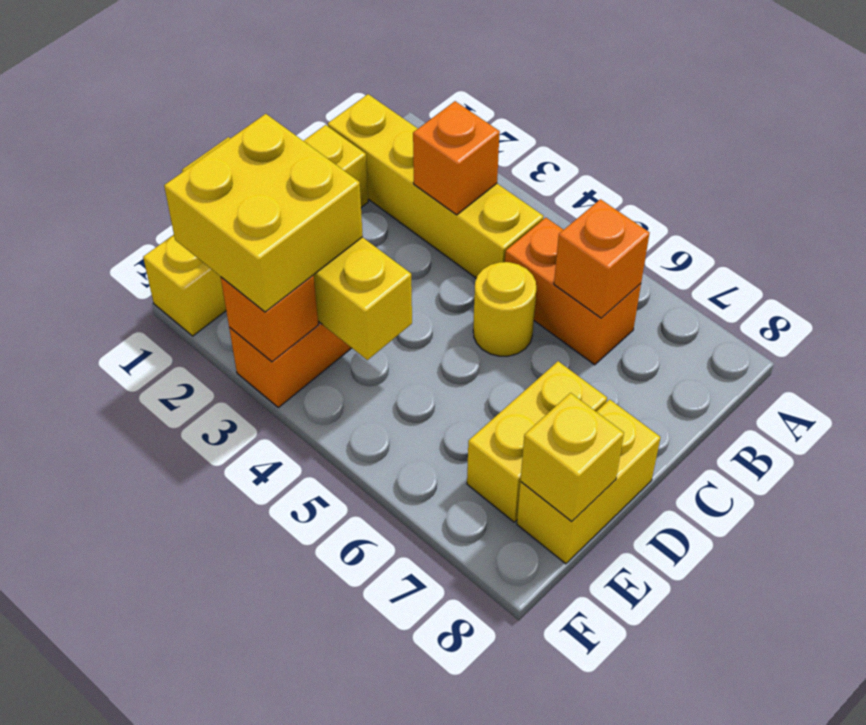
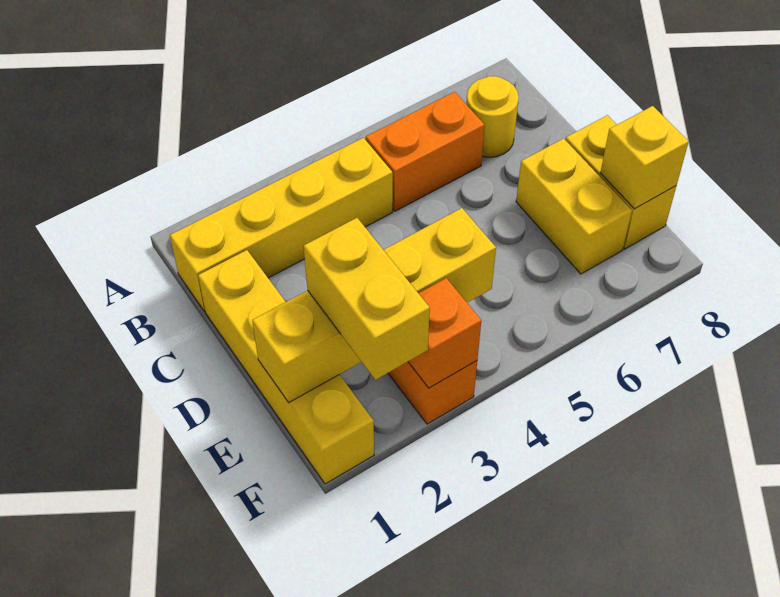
orange brick B3 level 2 -> none
orange brick B6 level 2 -> none
yellow round brick C5 level 1 -> yellow round brick B7 level 1
yellow brick E2:F3 level 3 -> yellow brick E2:F2 level 3

